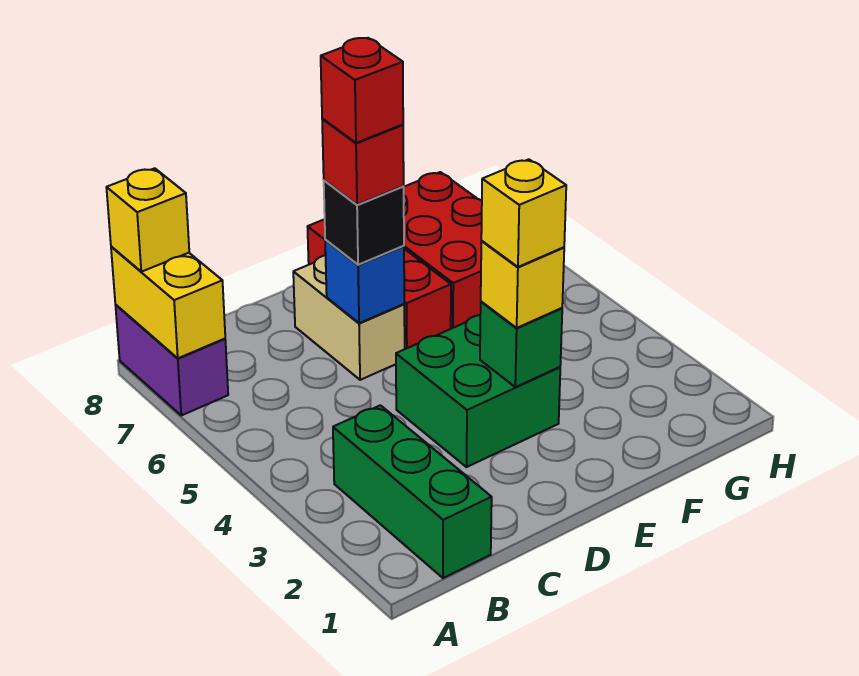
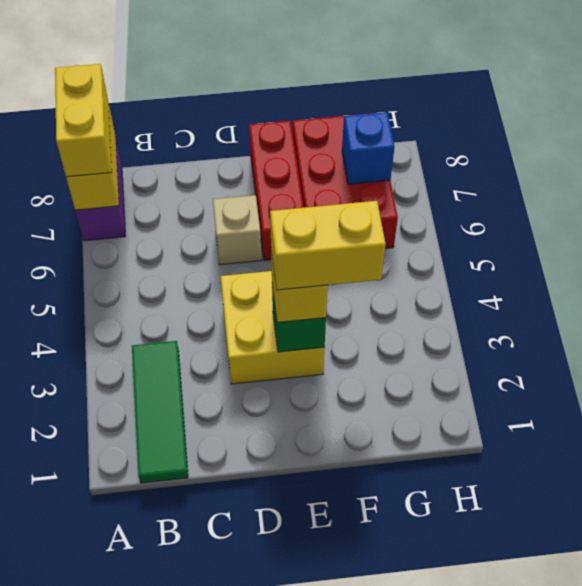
yellow brick A8 level 3 -> yellow brick A7:A8 level 3
green brick B1:B3 level 1 -> green tile B1:B3 level 1
green brick D3:E4 level 1 -> yellow brick D3:E4 level 1
tan brick D6:D7 level 1 -> tan brick D6 level 1
blue brick D6 level 2 -> blue brick G7 level 2
black brick D6 level 3 -> none
red brick D6 level 4 -> none
red brick D6 level 5 -> none
yellow brick E3 level 4 -> yellow brick E3:F3 level 4

